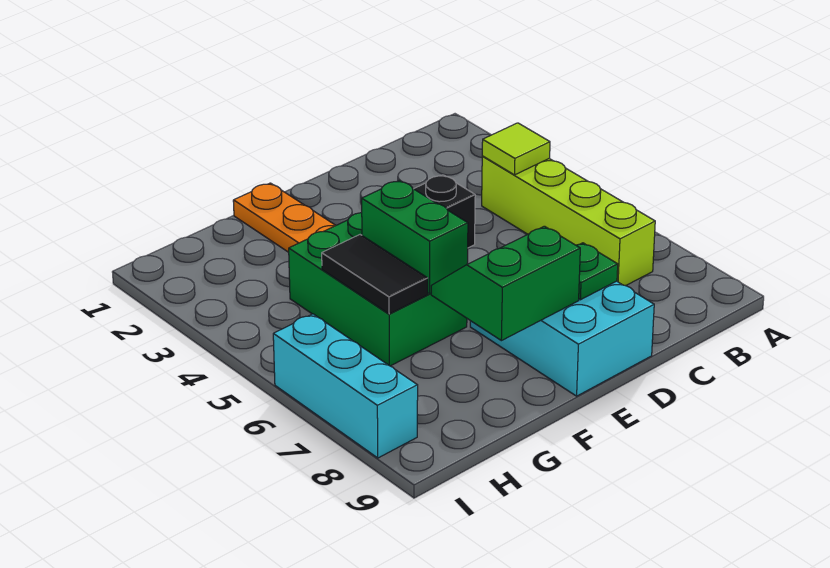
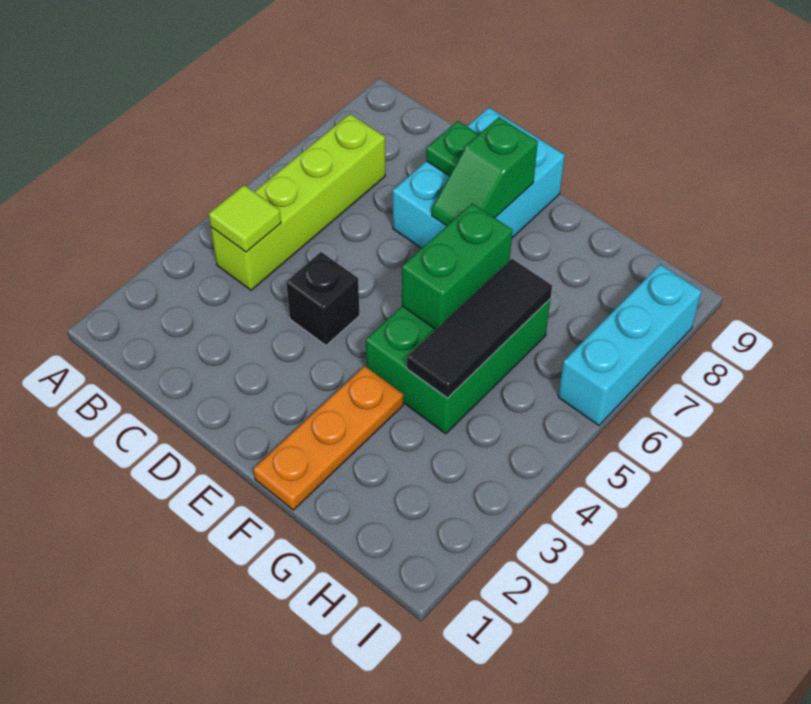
green slope E7:F8 level 2 top 8 -> green slope E7:E8 level 2 top 8
black tile G5:G6 level 2 -> black tile G4:G6 level 2

